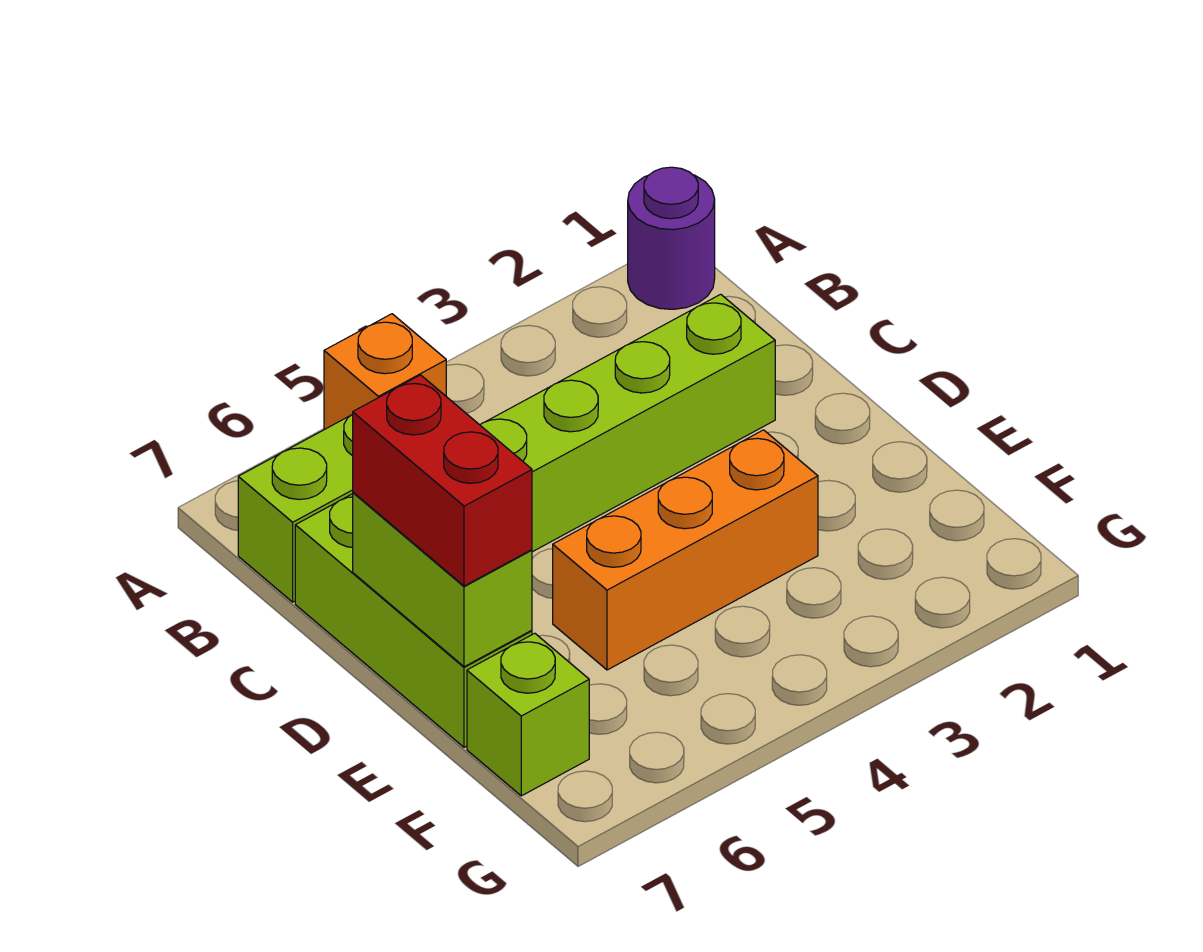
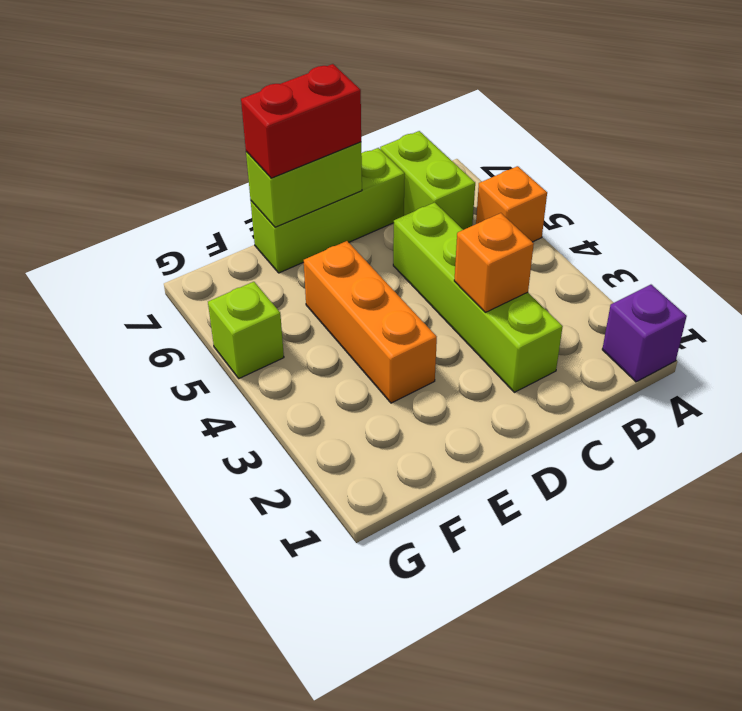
purple round brick A1 level 1 -> purple brick A1 level 1
none -> orange brick C3 level 2
lime brick F7 level 1 -> lime brick G5 level 1

